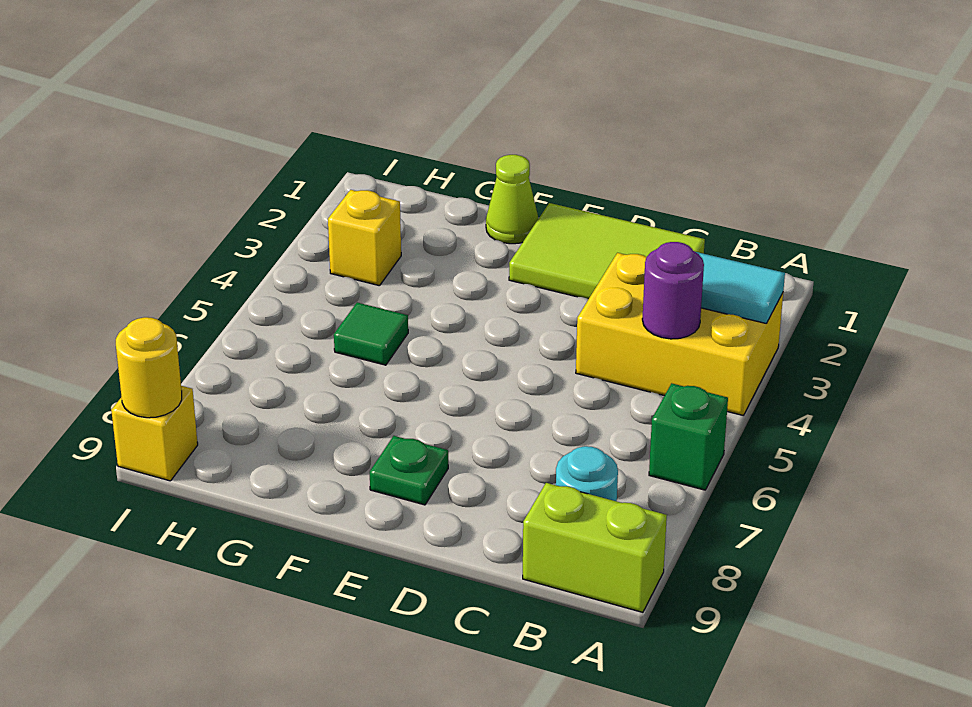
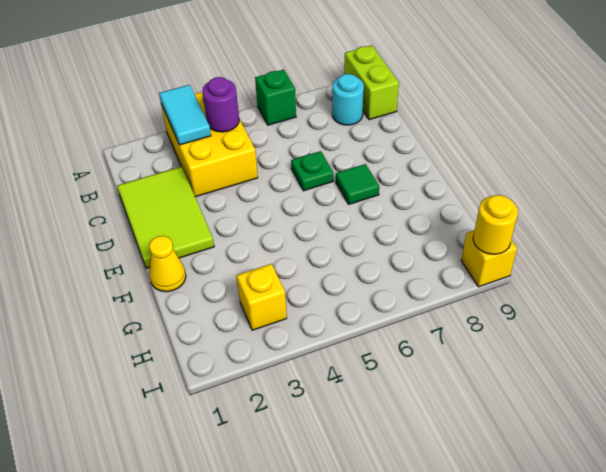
green plate E8 level 1 -> green plate D6 level 1
lime cone F1 level 1 -> yellow cone F1 level 1
green tile G5 level 1 -> green tile E7 level 1

